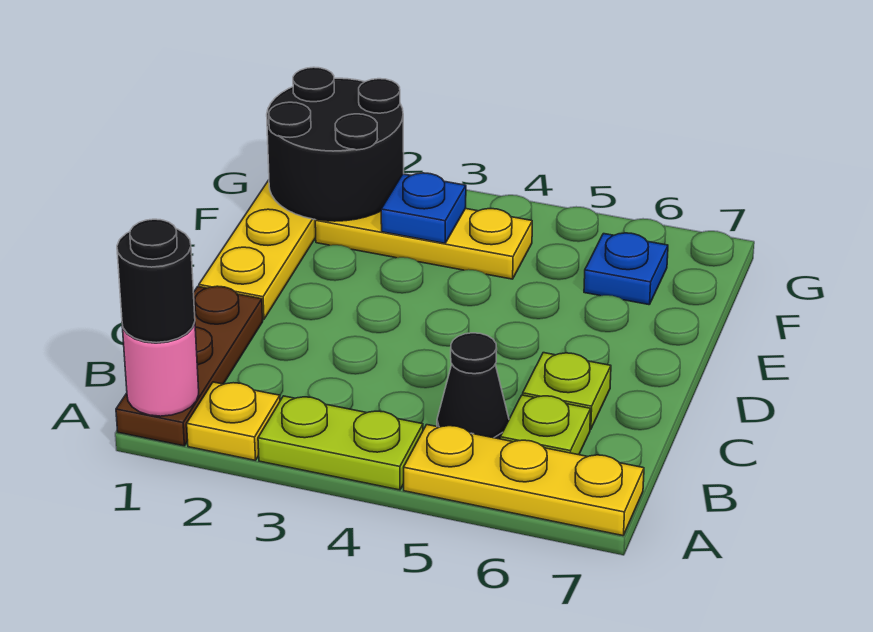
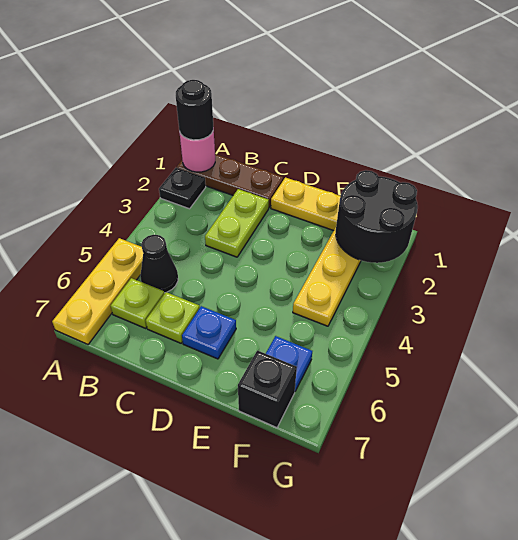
yellow plate A2 level 1 -> black plate A2 level 1
lime plate A3:A4 level 1 -> lime plate C2:C3 level 1
blue plate F3 level 2 -> blue plate D6 level 1
none -> black brick F7 level 1

